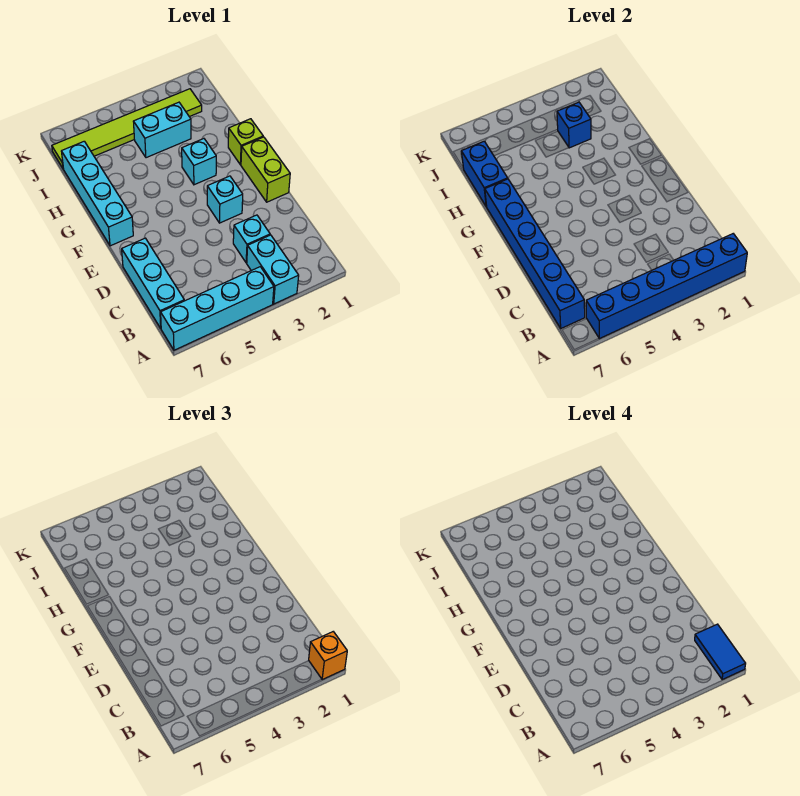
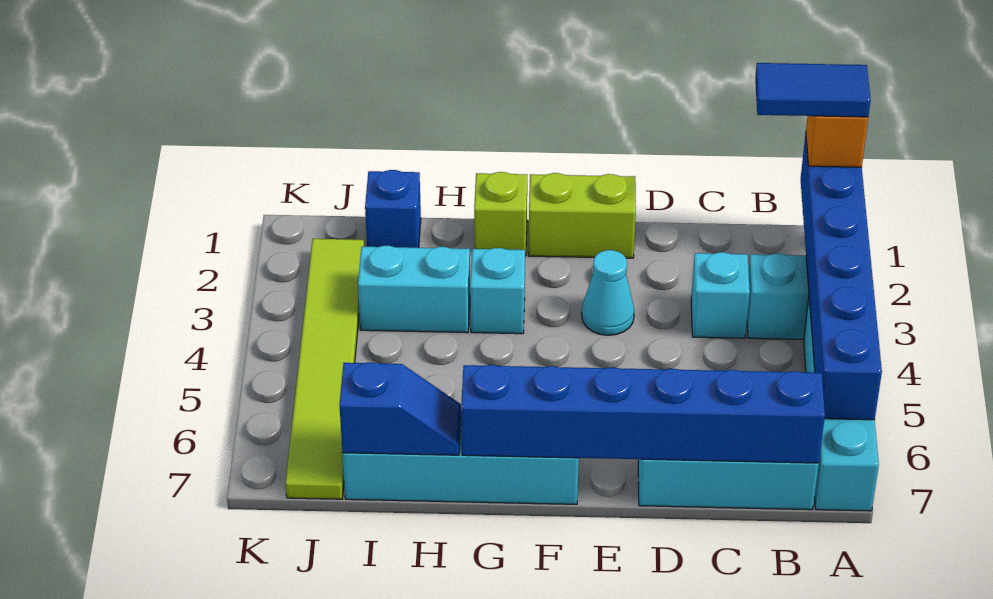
cyan brick E3 level 1 -> cyan cone E3 level 1
blue brick H7:I7 level 2 -> blue slope H7:I7 level 2 top I
cyan brick I3:I4 level 1 -> cyan brick H3:I3 level 1
blue brick I3 level 2 -> blue brick I1 level 1

